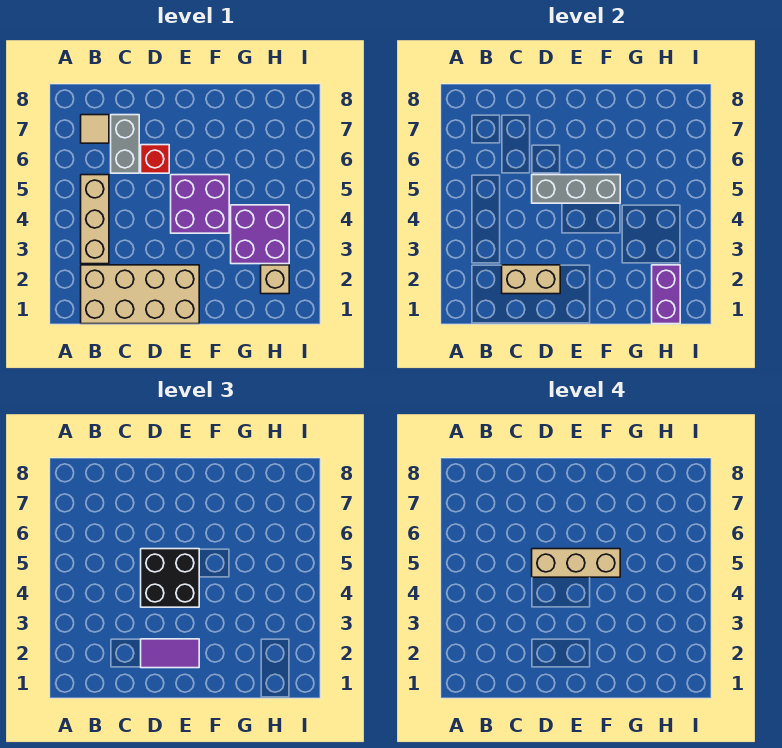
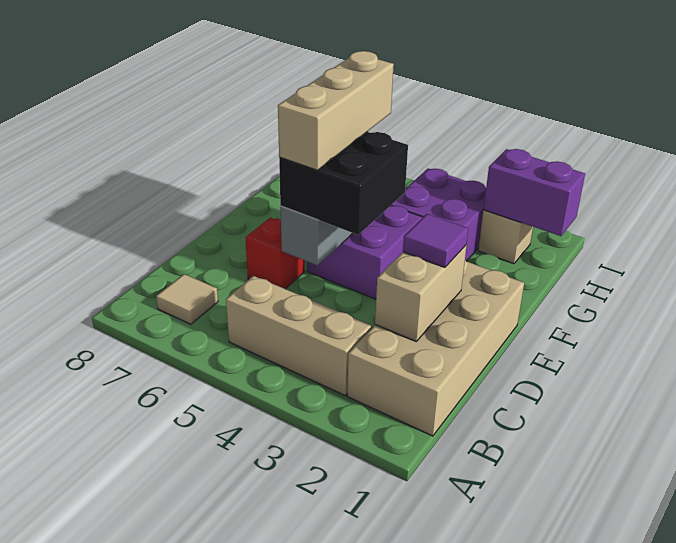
grey brick C6:C7 level 1 -> none
purple tile D2:E2 level 3 -> purple tile D2 level 3

